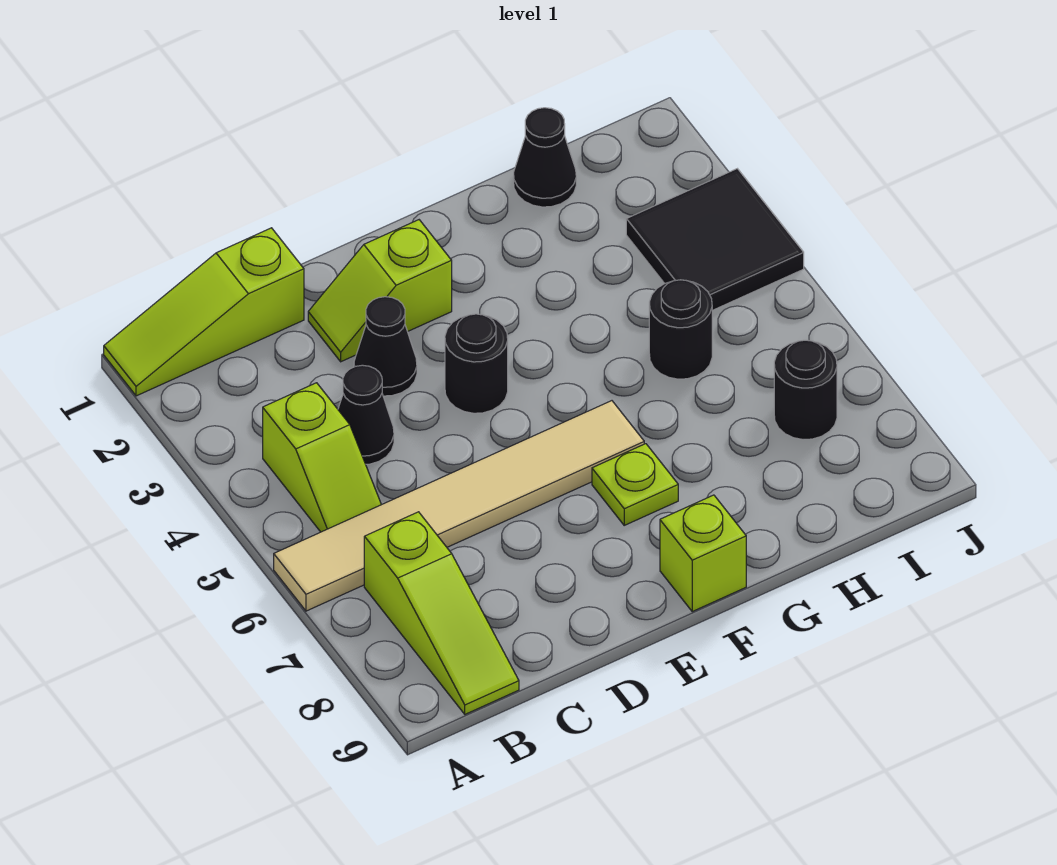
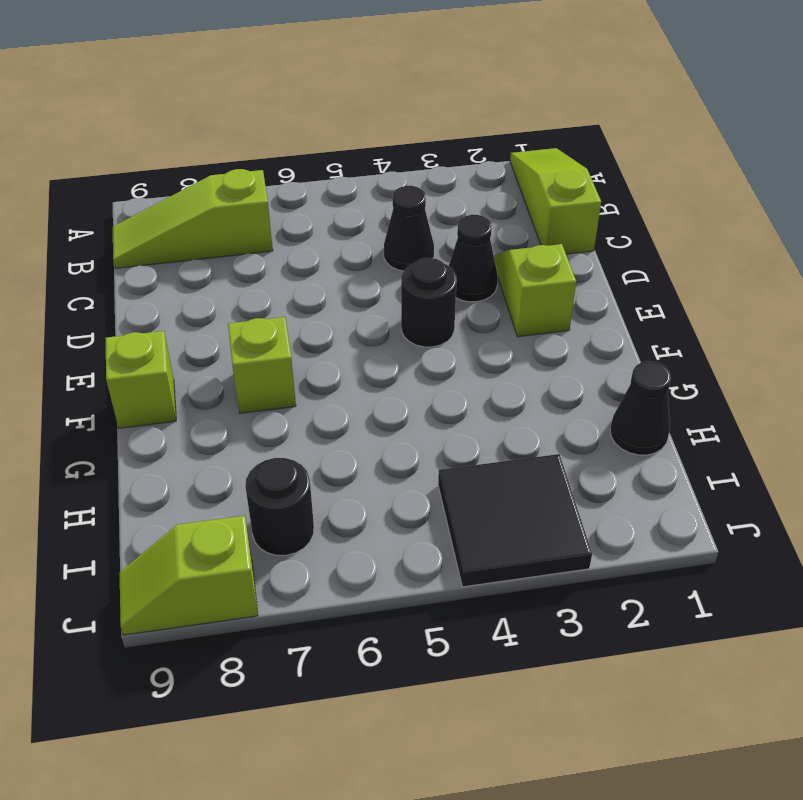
tan tile A6:F6 level 1 -> none
lime slope B4:B5 level 1 top 4 -> lime slope J8:J9 level 1 top 8
lime plate F7 level 1 -> lime brick F7 level 1
black round brick H5 level 1 -> none

